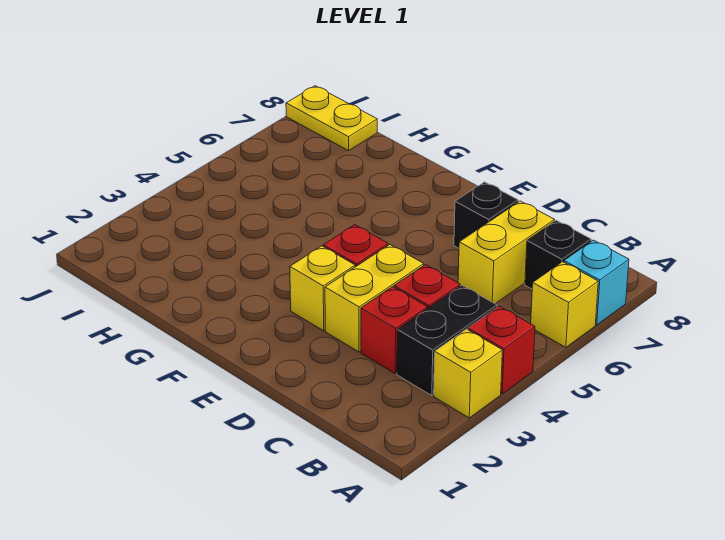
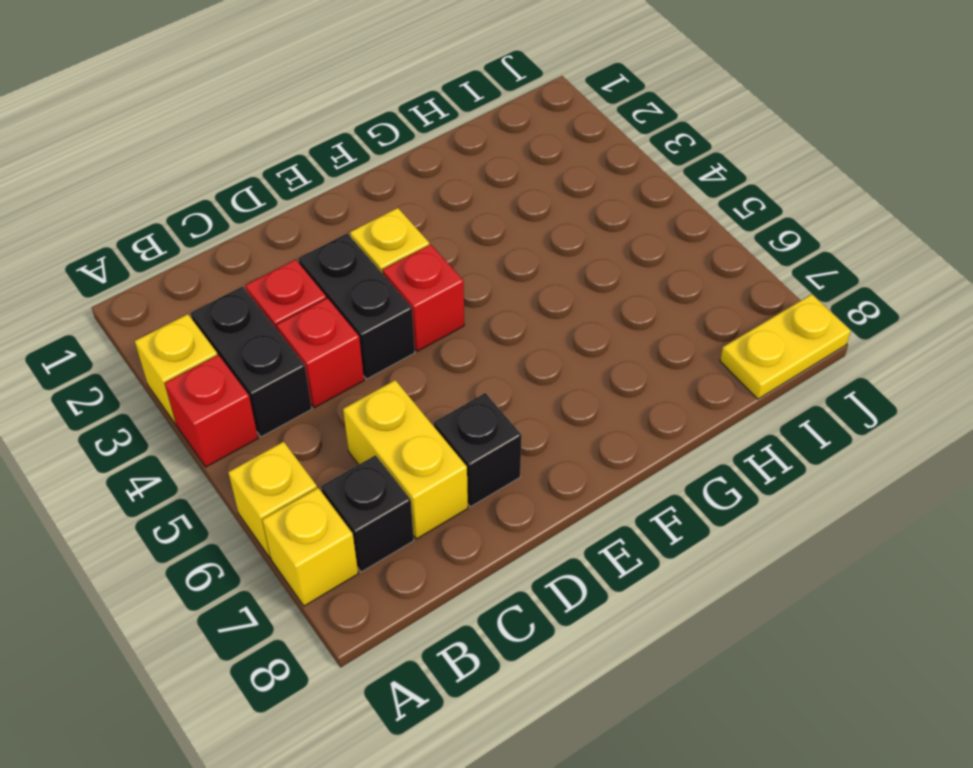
cyan brick A7 level 1 -> yellow brick A7 level 1
yellow brick D3:D4 level 1 -> black brick D3:D4 level 1

